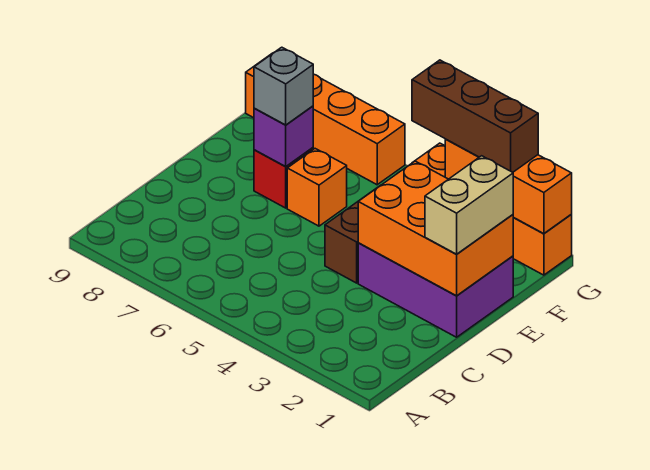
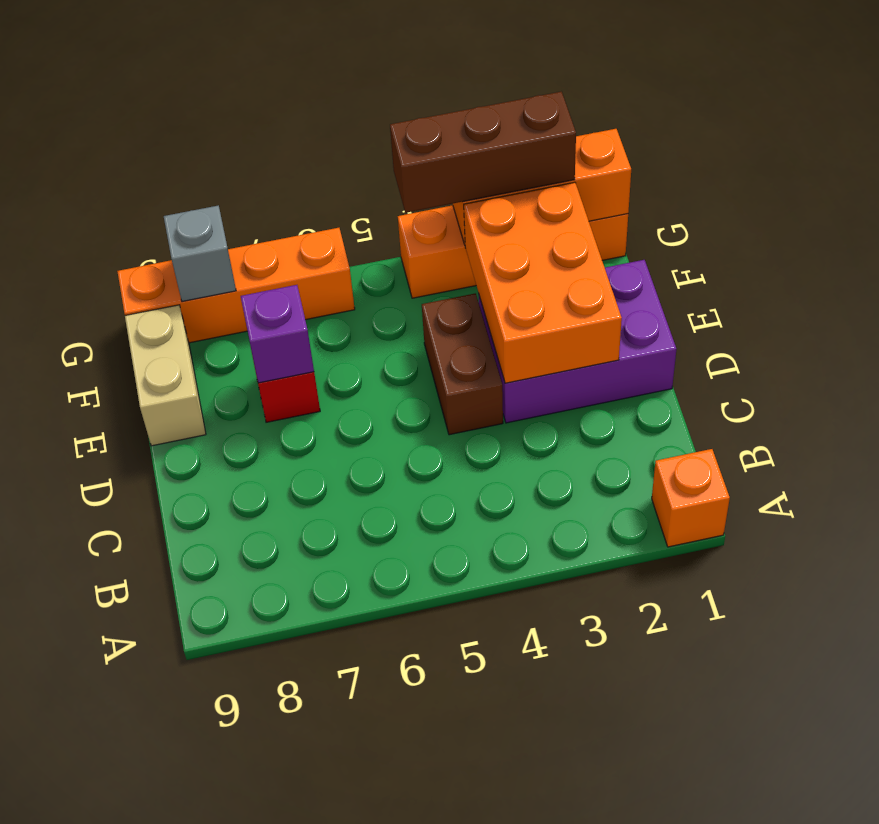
orange brick D1:E3 level 2 -> orange brick D2:F3 level 2
tan brick D1:E1 level 3 -> tan brick E9:F9 level 1
orange brick E6 level 1 -> orange brick A1 level 1
grey brick E7 level 3 -> grey brick G8 level 2

